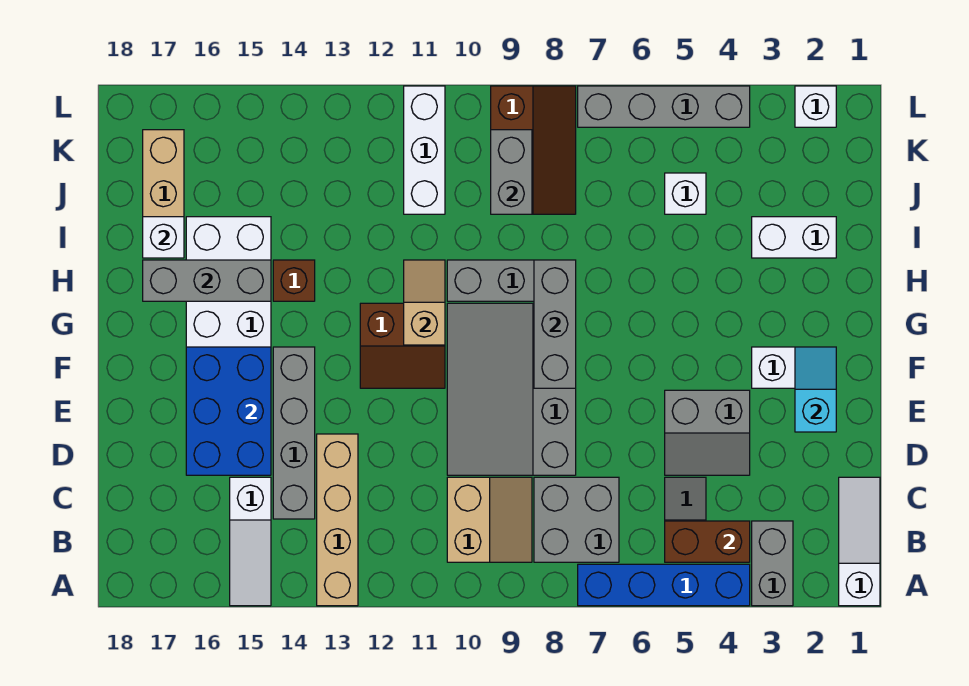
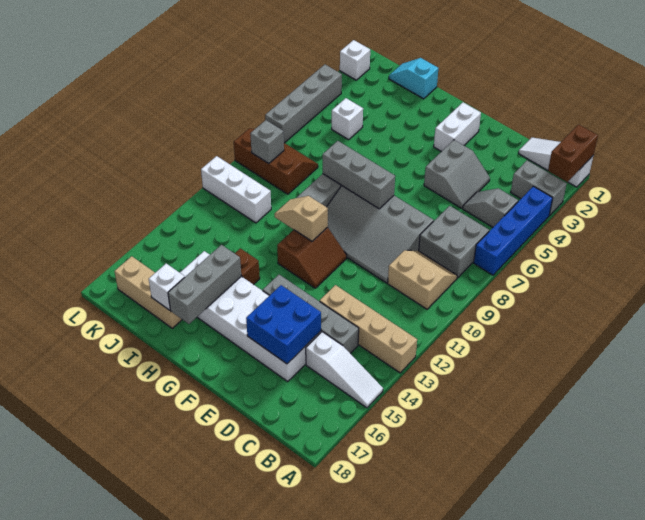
brown brick B4:B5 level 2 -> brown brick A1:A2 level 2
blue brick D15:F16 level 2 -> blue brick D15:E16 level 2
cyan slope E2:F2 level 2 top E -> cyan slope I1:J1 level 1 top I
white brick I2:I3 level 1 -> none
grey brick J9:K9 level 2 -> grey brick K9 level 2

